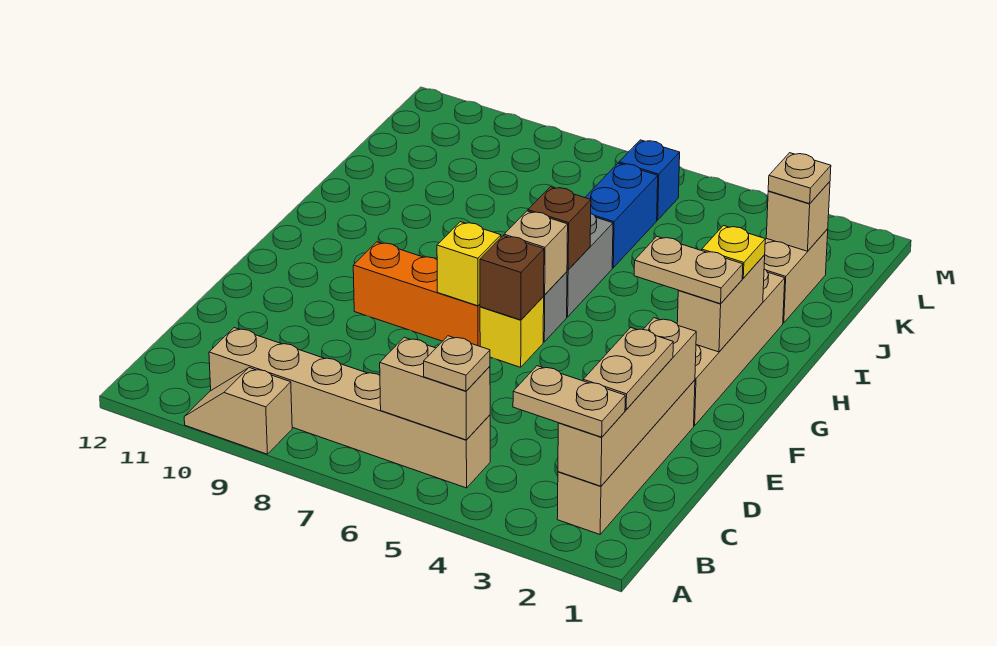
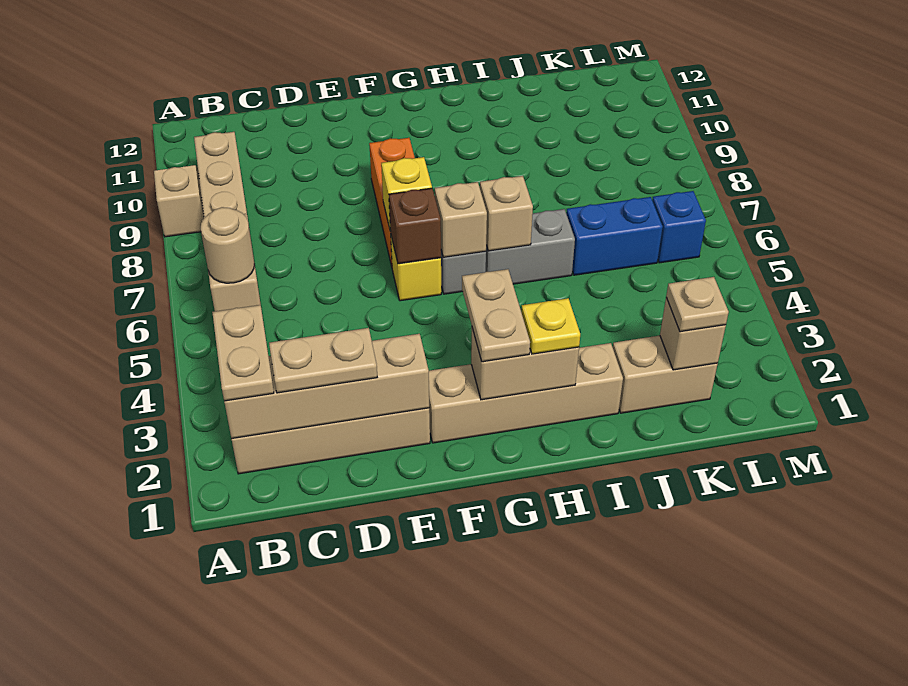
tan plate B5 level 3 -> tan round brick B5 level 3
brown brick H6 level 2 -> tan brick H6 level 2

